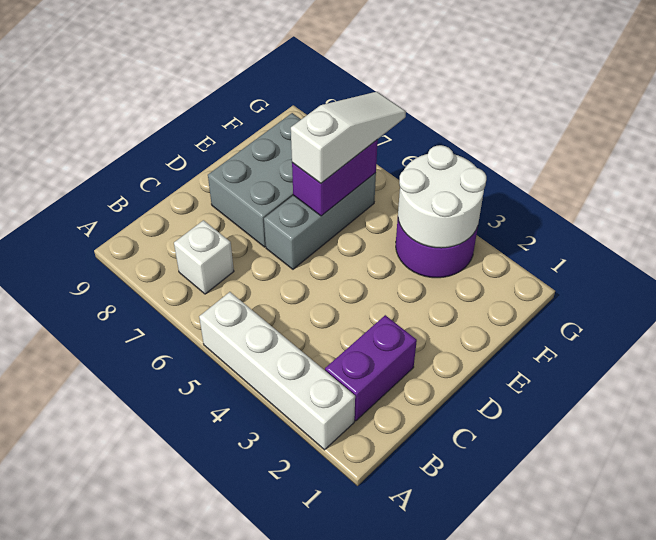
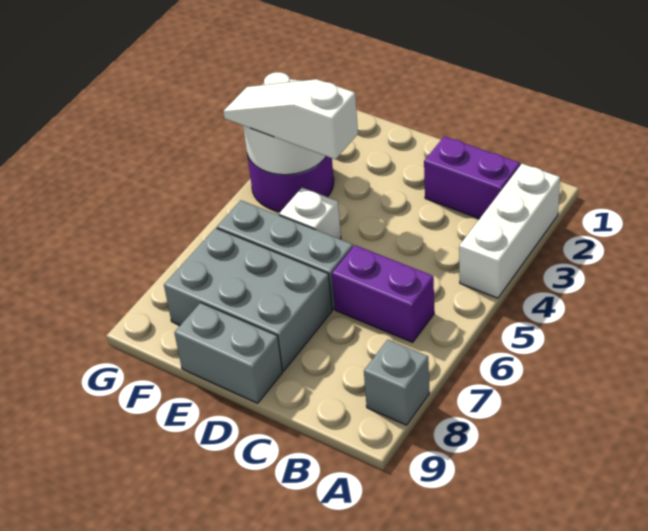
white brick A2:A5 level 1 -> white brick A2:A4 level 1
none -> grey brick A8 level 1
white brick B7 level 1 -> white brick E5 level 1
none -> grey brick D9:E9 level 1
purple brick E6:F6 level 2 -> purple brick B6:C6 level 1
white slope E6:G6 level 3 top E -> white slope E4:G4 level 3 top E

